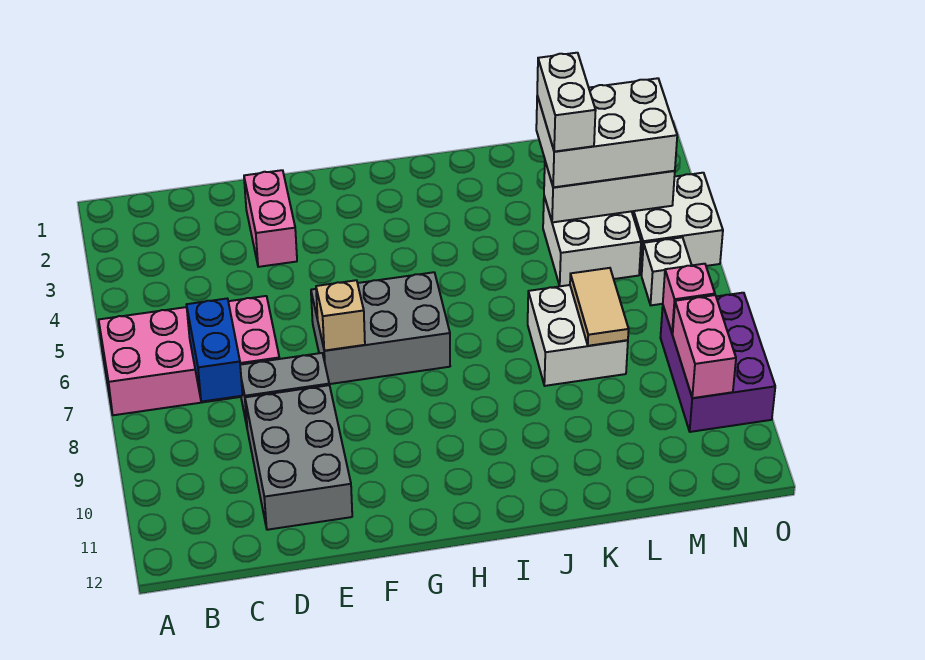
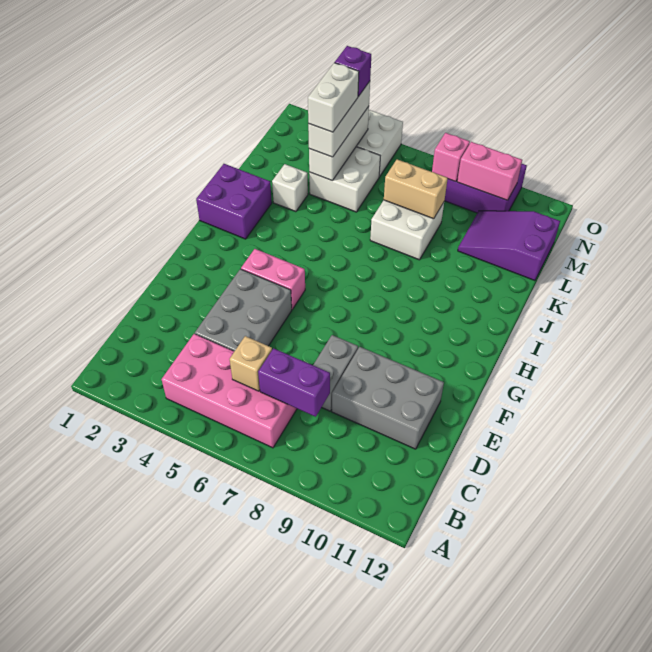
pink brick A6:D7 level 1 -> pink brick B4:C7 level 1
blue brick C7:C8 level 2 -> purple brick C7:C8 level 2
pink brick E2:E3 level 1 -> pink brick G4:G5 level 1
grey brick F6:H7 level 1 -> grey brick D4:F5 level 1
tan brick F7 level 2 -> tan brick C6 level 2
none -> purple brick I1:J2 level 1
white brick L3:N4 level 3 -> white brick L4:N4 level 3
white brick L3:L4 level 4 -> white brick L4:M4 level 4
tan tile L7:L8 level 2 -> tan brick L7:L8 level 2
none -> purple slope L10:M12 level 1 top 12
none -> purple brick N4 level 4
white brick N6 level 1 -> white brick K3 level 1

